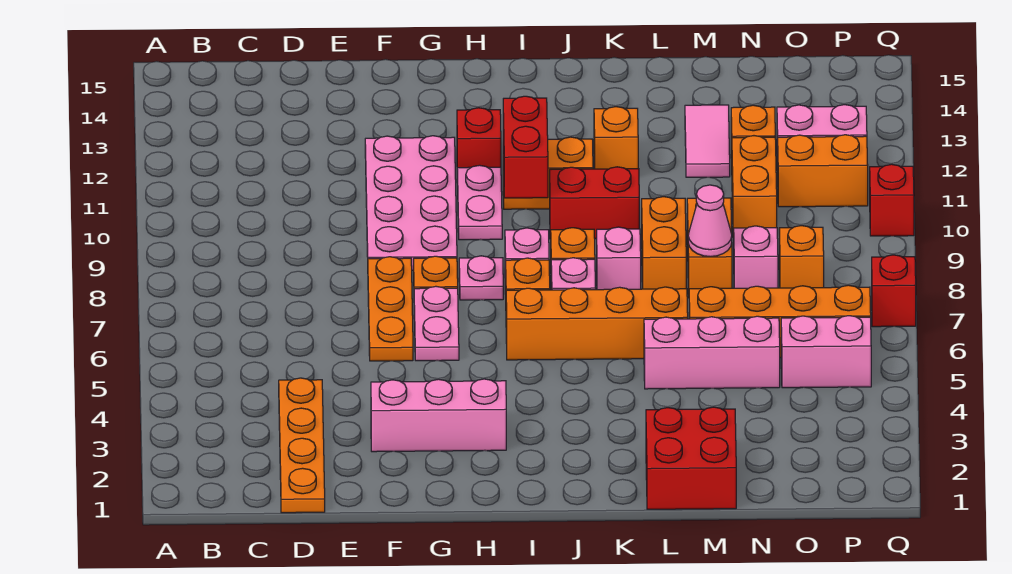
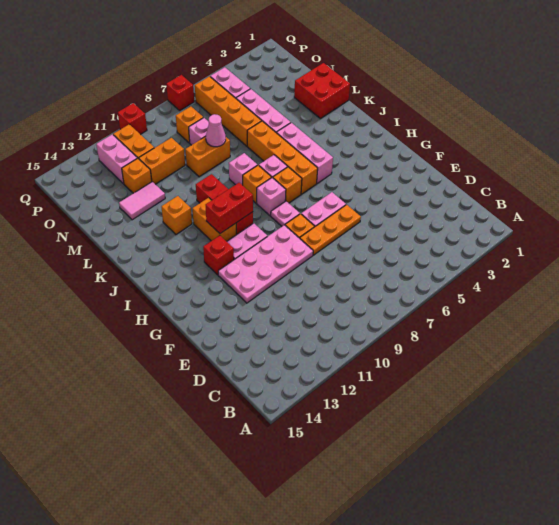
orange plate D1:D4 level 1 -> none
pink brick F3:H3 level 1 -> pink brick I5:K5 level 1
red brick J10:K10 level 1 -> red brick I10:K10 level 1
orange brick L8:L9 level 1 -> none

